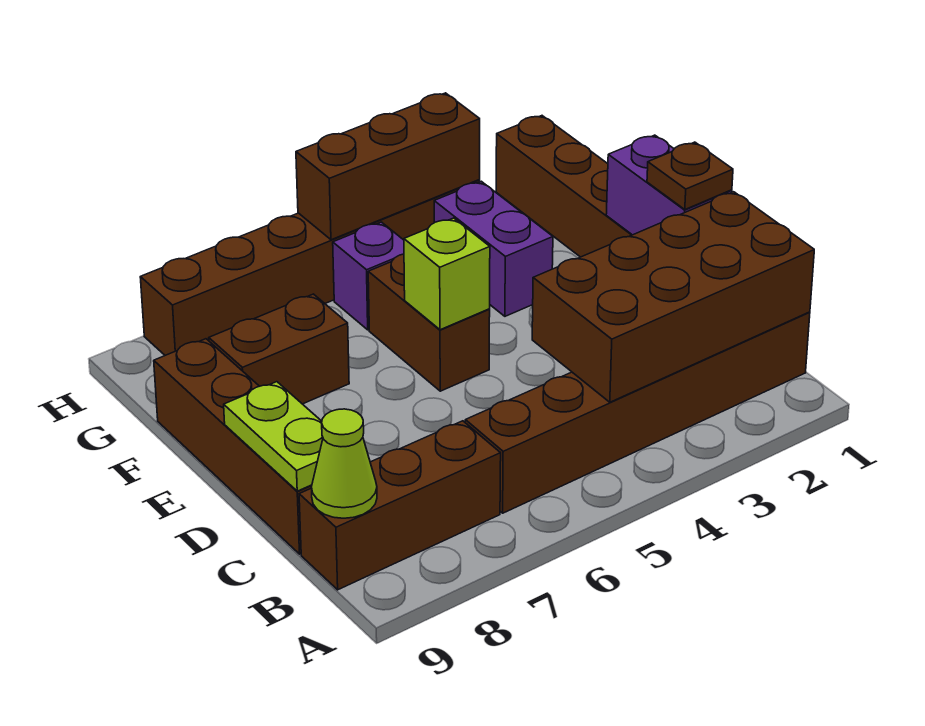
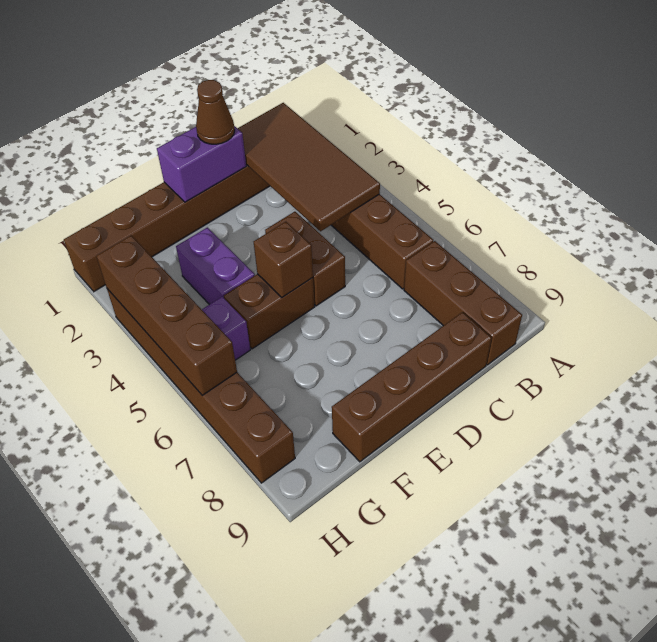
brown brick B1:C4 level 2 -> brown tile B1:C4 level 2
lime cone B9 level 2 -> none
lime plate C9:D9 level 2 -> none
brown plate D1 level 3 -> brown cone D1 level 3
lime brick E5 level 2 -> brown brick E5 level 2
purple brick F3:G3 level 1 -> purple brick F3:F4 level 1
brown brick F7:F8 level 1 -> brown brick D4:D5 level 1
brown brick H3:H5 level 2 -> brown brick H3:H6 level 2

